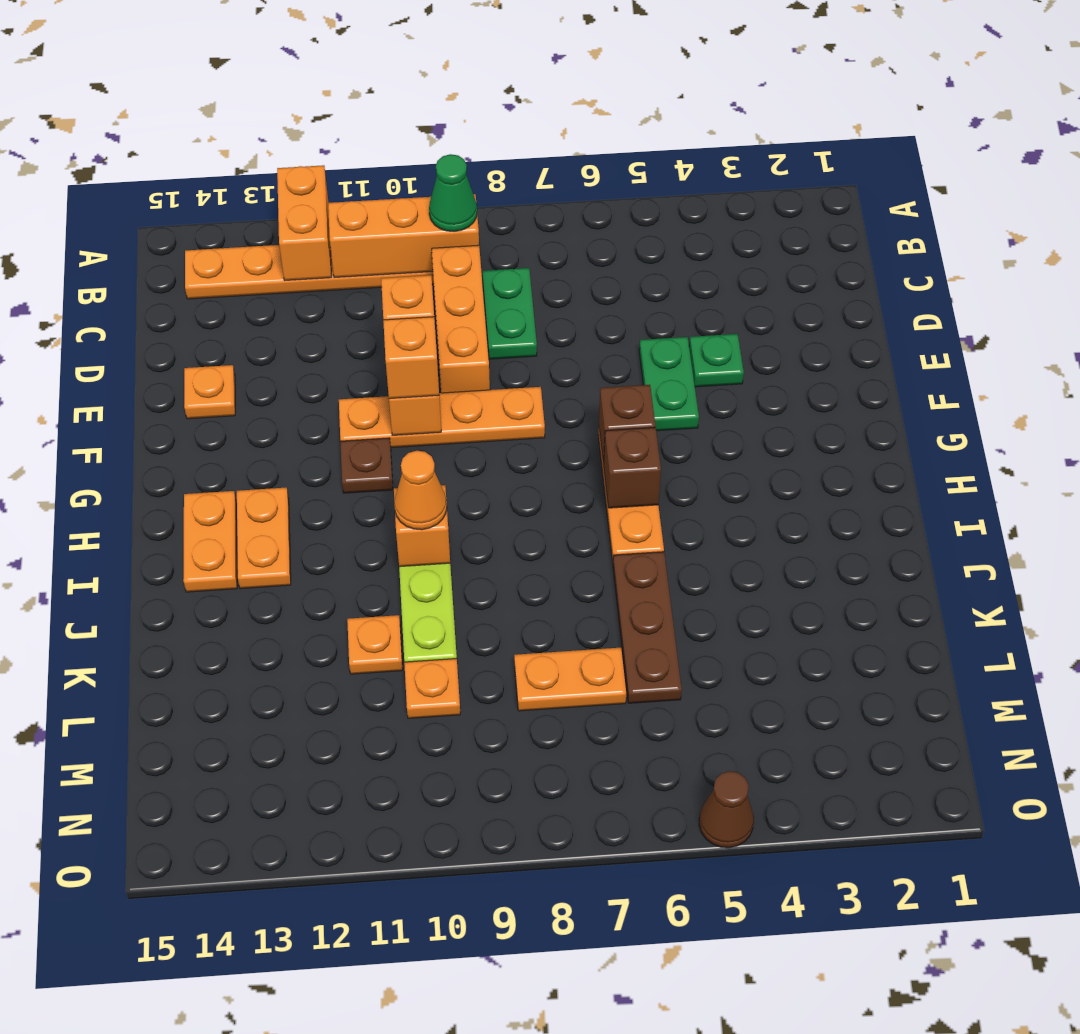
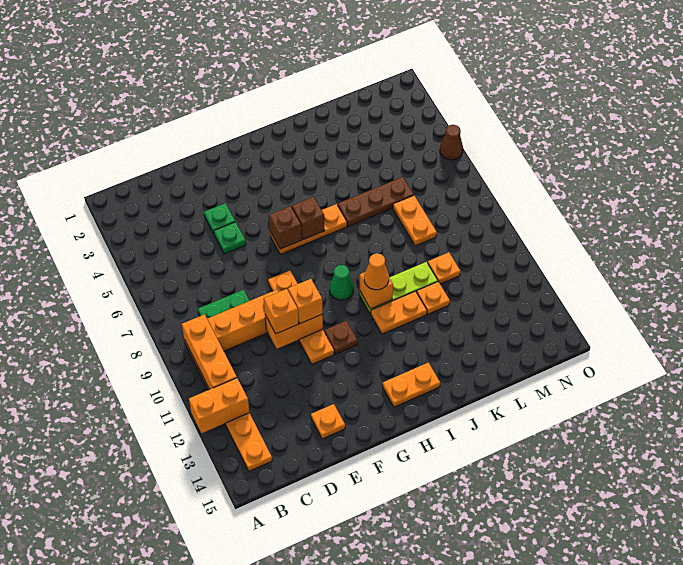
green cone B9 level 3 -> green cone H9 level 1
green plate E5:F5 level 1 -> green plate E5 level 1
orange plate H13:I13 level 1 -> orange plate I11:J11 level 1

